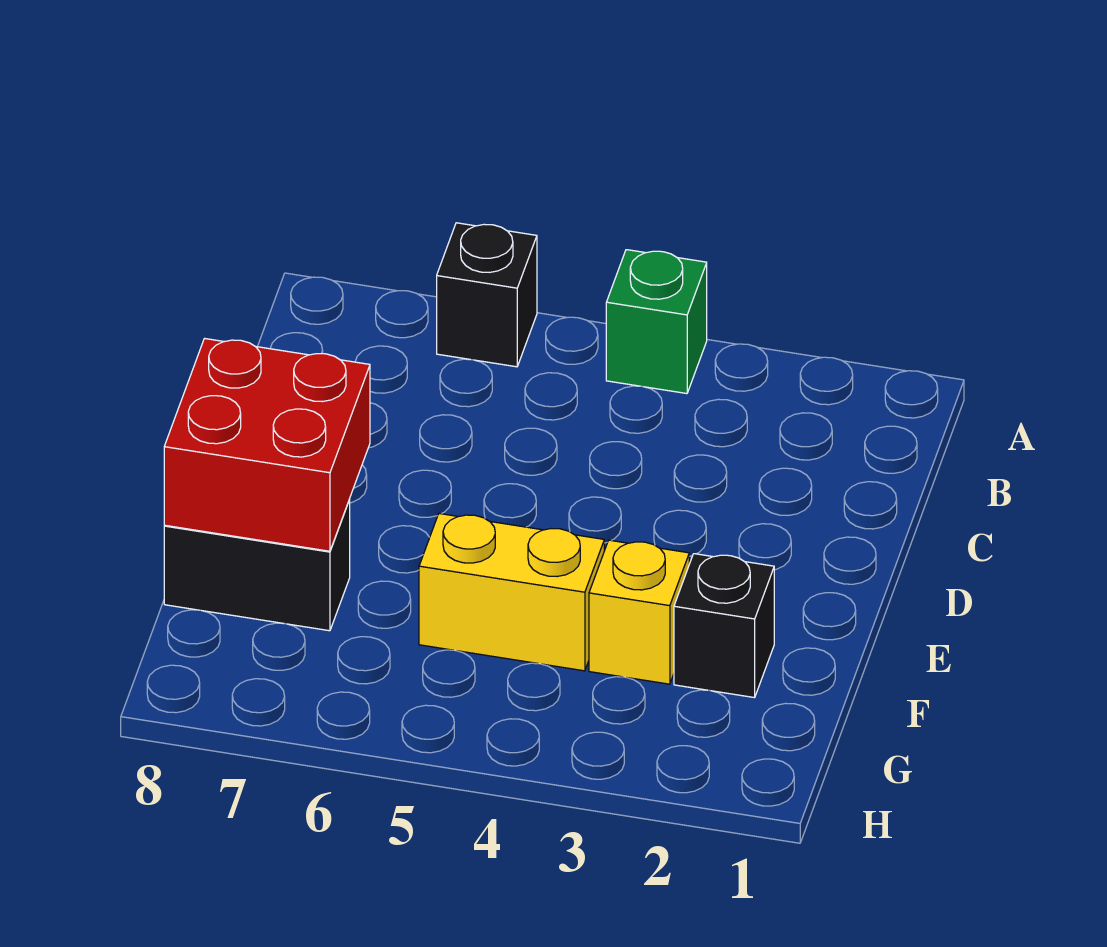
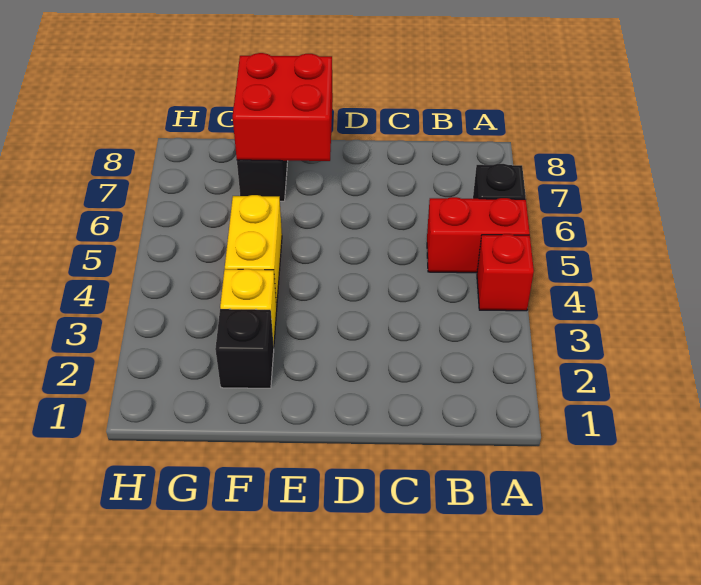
green brick A4 level 1 -> red brick A4 level 1
none -> red brick A5:B5 level 1

